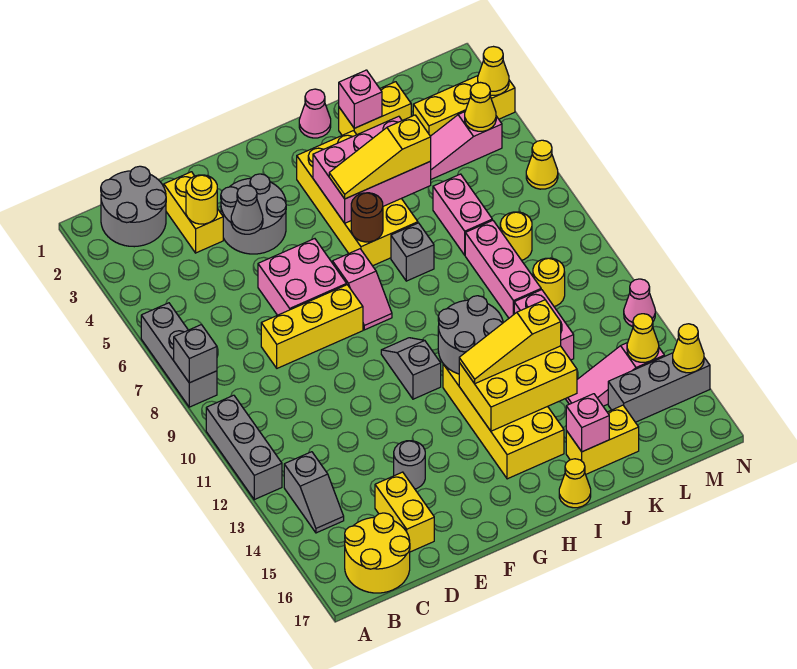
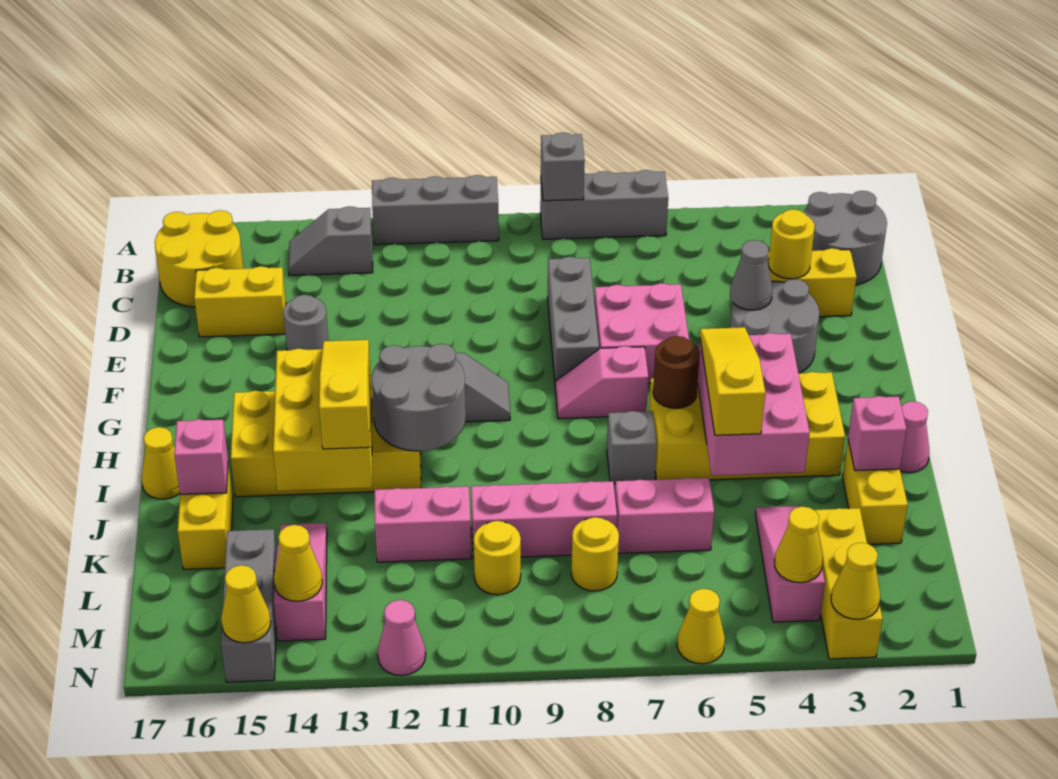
yellow brick D8:F8 level 1 -> grey brick D8:F8 level 1

